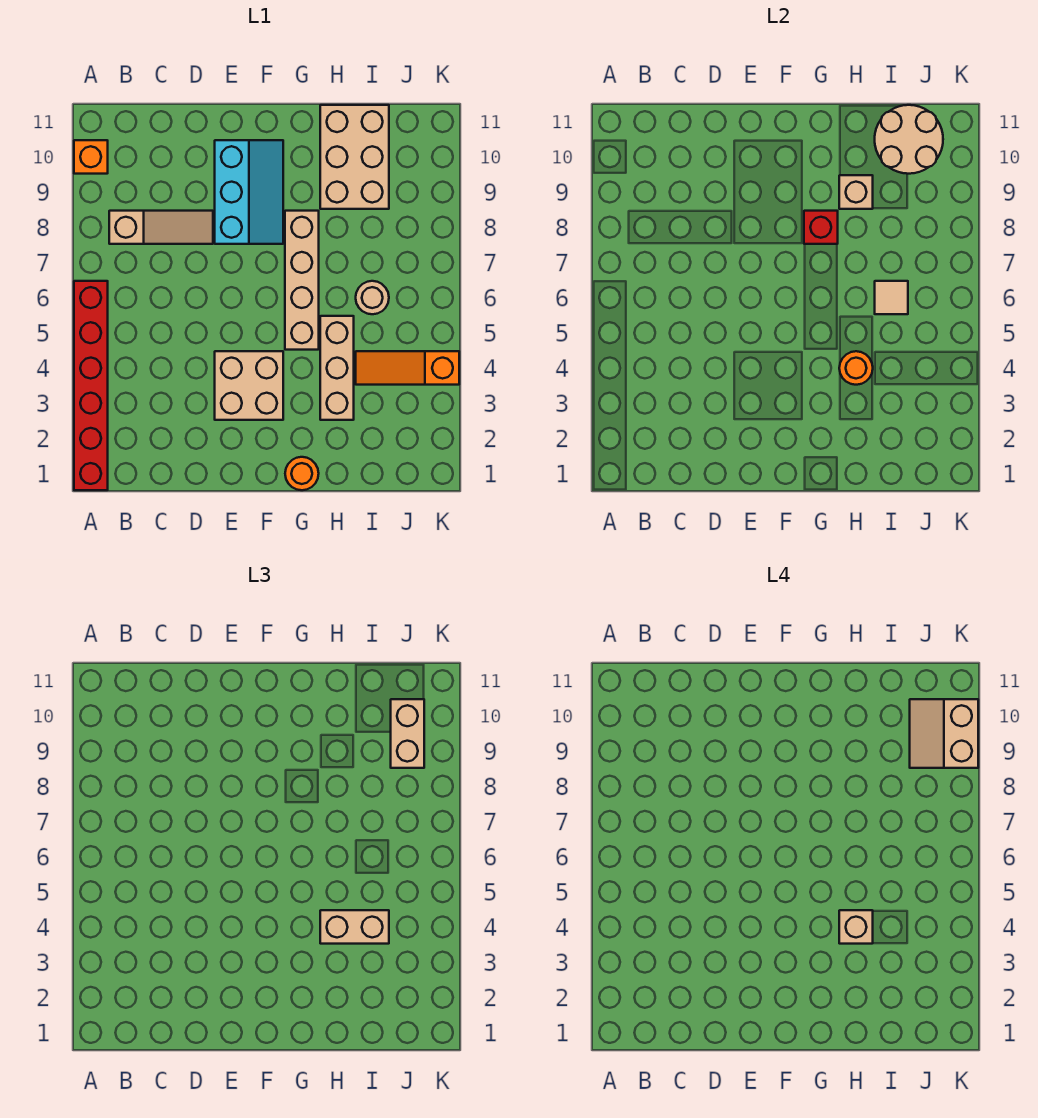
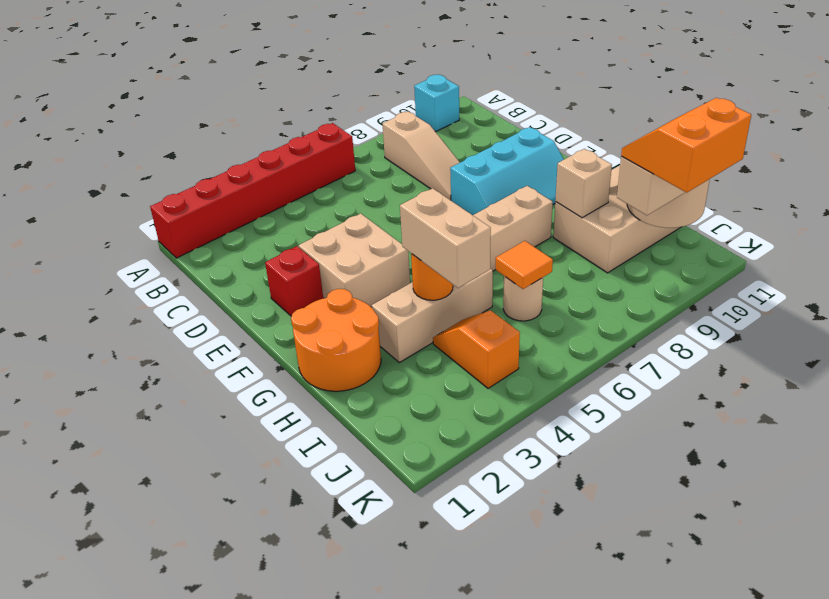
orange brick A10 level 1 -> cyan brick A10 level 1
orange round brick G1 level 1 -> orange round brick G1:H2 level 1
red brick G8 level 2 -> red brick E2 level 1
tan brick H4 level 4 -> none
orange slope I4:K4 level 1 top K -> orange slope I4:J4 level 1 top J
tan tile I6 level 2 -> orange tile I6 level 2
tan slope J9:K10 level 4 top K -> orange slope J9:K10 level 4 top K

